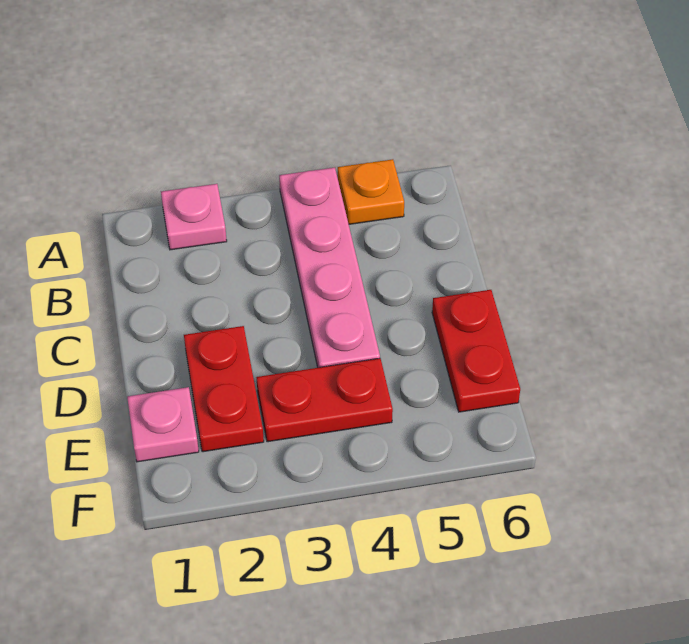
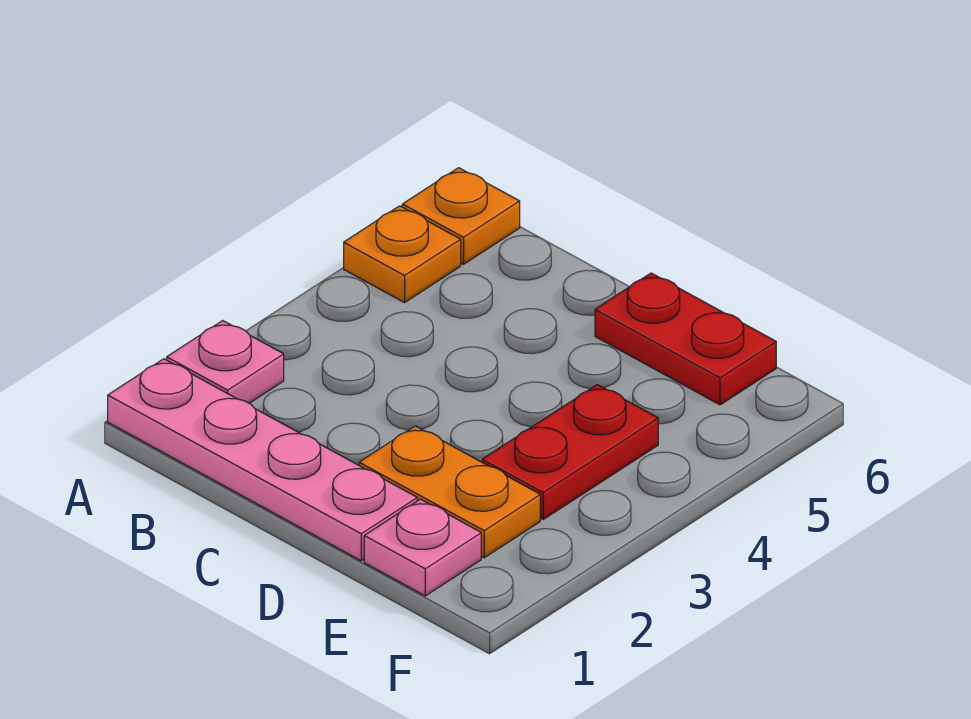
pink plate A4:D4 level 1 -> pink plate A1:D1 level 1
none -> orange plate A6 level 1
red plate D2:E2 level 1 -> orange plate D2:E2 level 1

